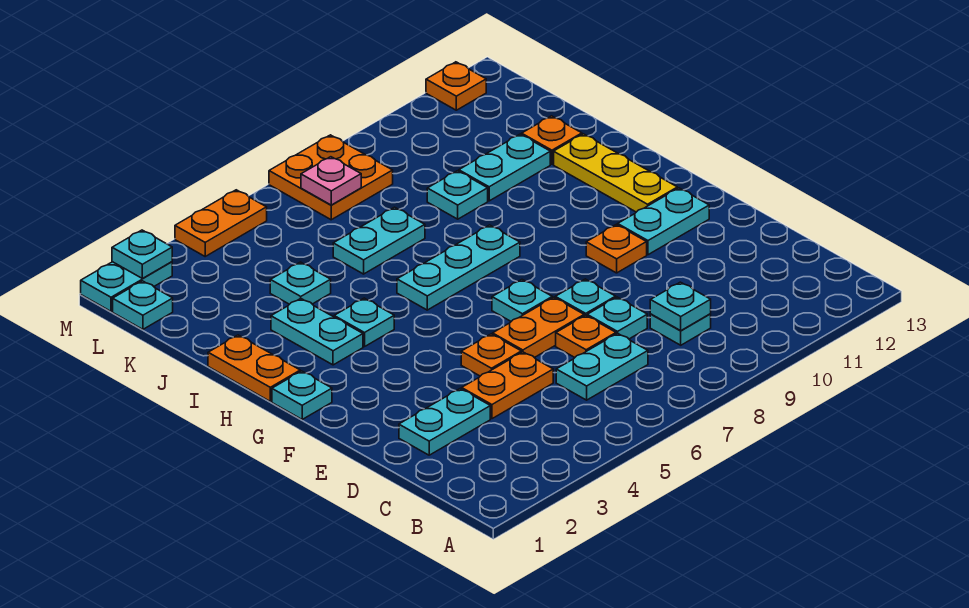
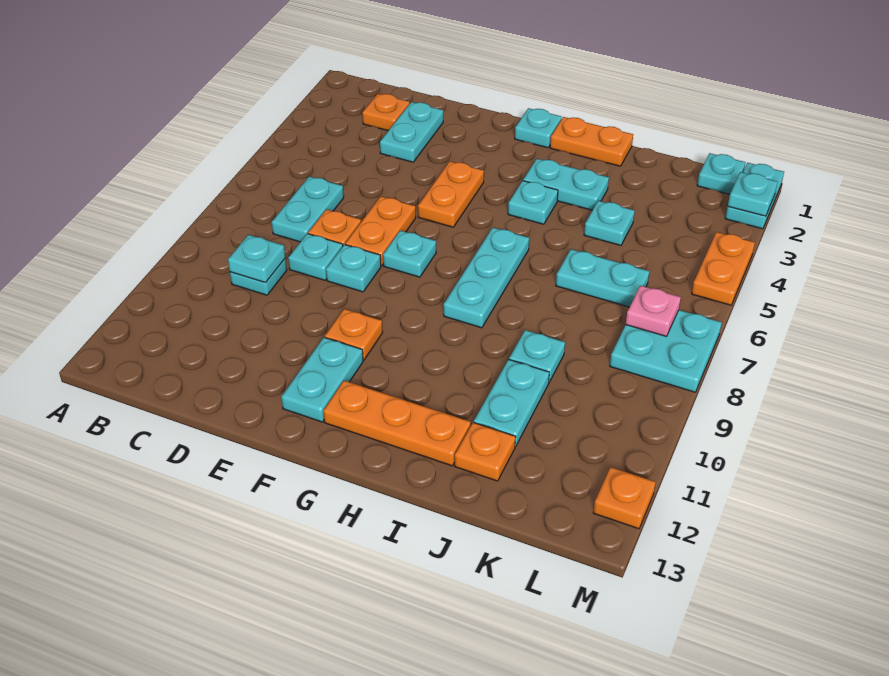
orange plate D4:D5 level 1 -> orange plate F4:F5 level 1
orange plate E5 level 1 -> orange plate C2 level 1
yellow plate G12:I12 level 1 -> orange plate G12:I12 level 1
cyan plate J6:J7 level 1 -> cyan plate J6:K6 level 1
orange plate L7:M8 level 1 -> cyan plate L7:M8 level 1

